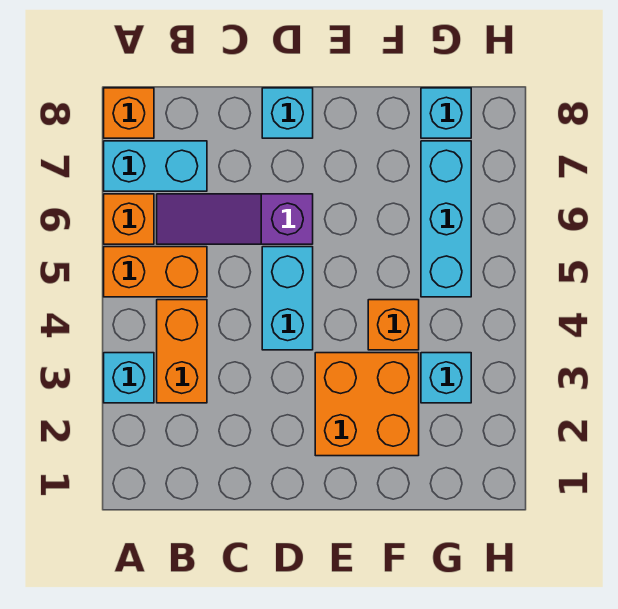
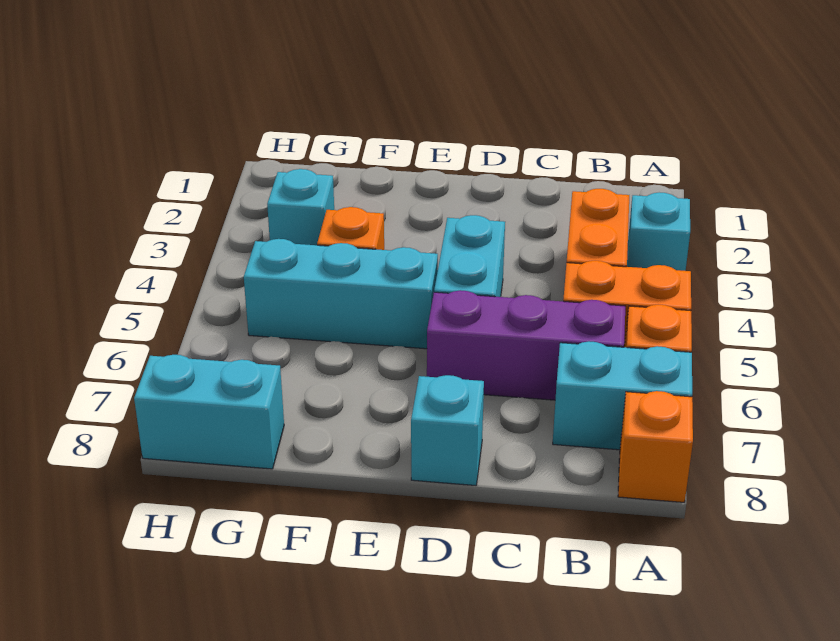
purple slope B6:D6 level 1 top D -> purple brick B6:D6 level 1
orange brick E2:F3 level 1 -> none
cyan brick G5:G7 level 1 -> cyan brick E5:G5 level 1
cyan brick G8 level 1 -> cyan brick G8:H8 level 1

